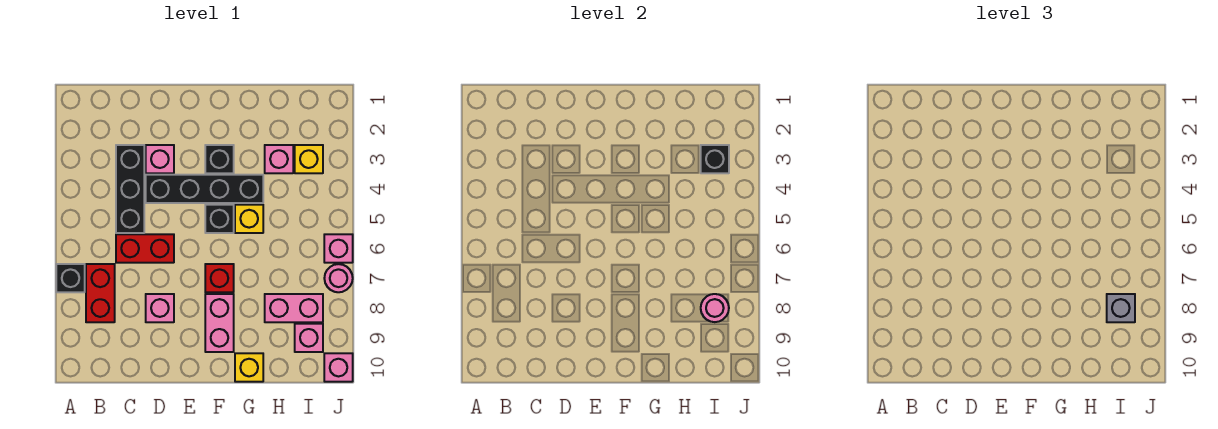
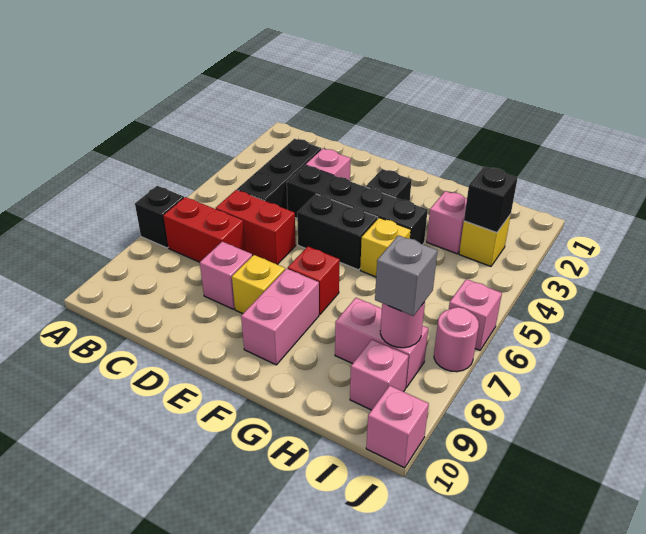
red brick B7:B8 level 1 -> red brick B7:C7 level 1
black brick F5 level 1 -> black brick E5:F5 level 1
yellow brick G10 level 1 -> yellow brick E8 level 1

